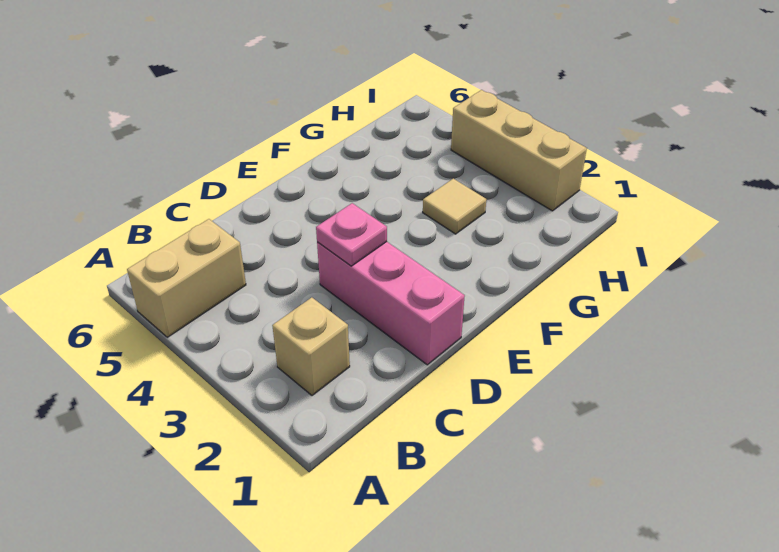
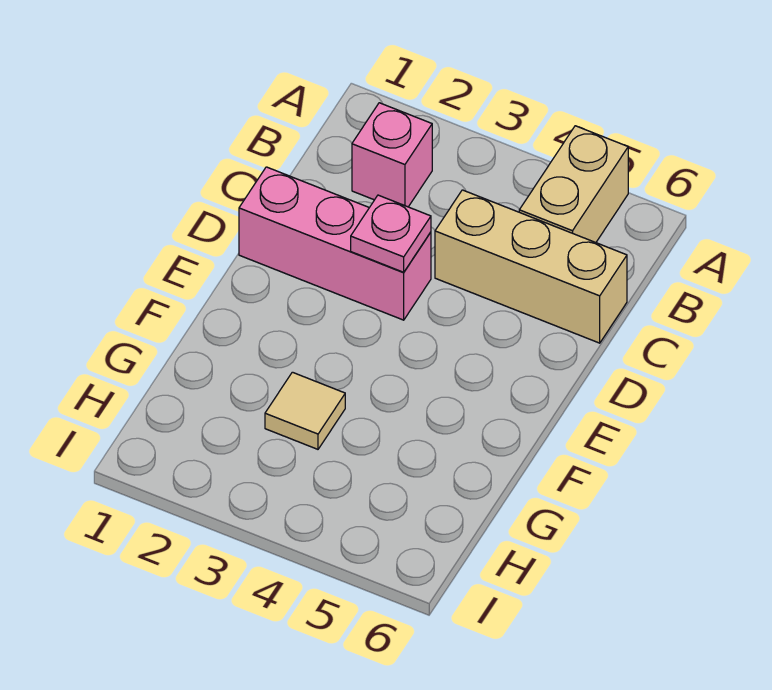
tan brick B2 level 1 -> pink brick B2 level 1
tan brick I2:I4 level 1 -> tan brick C4:C6 level 1

